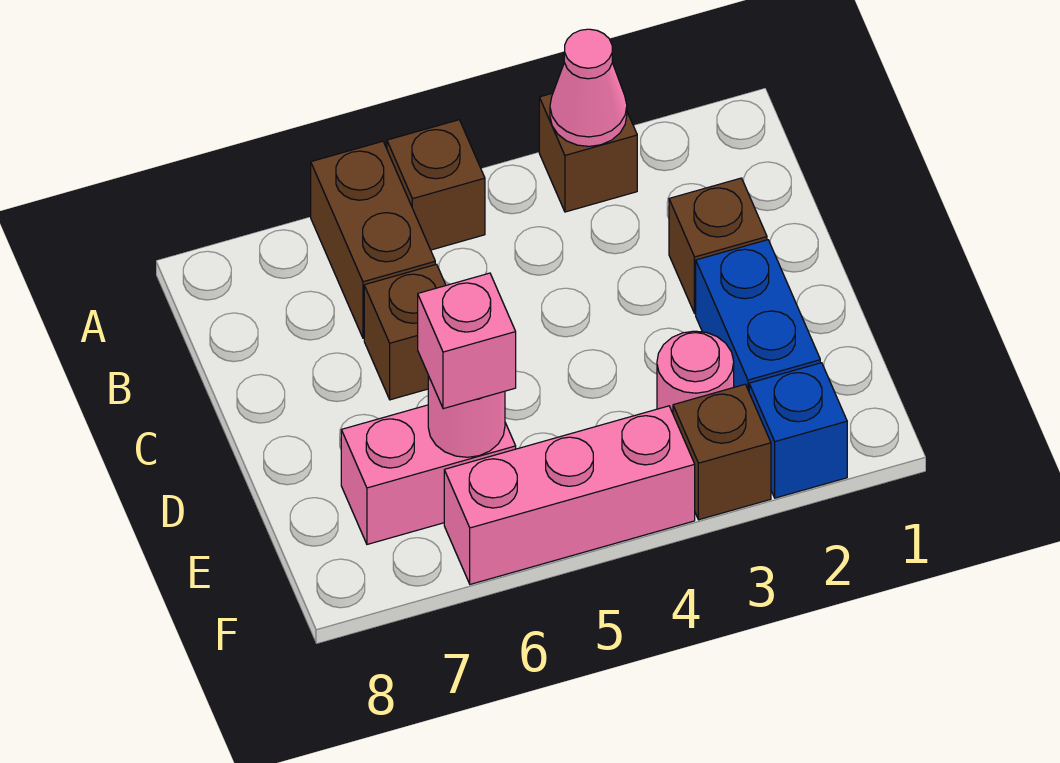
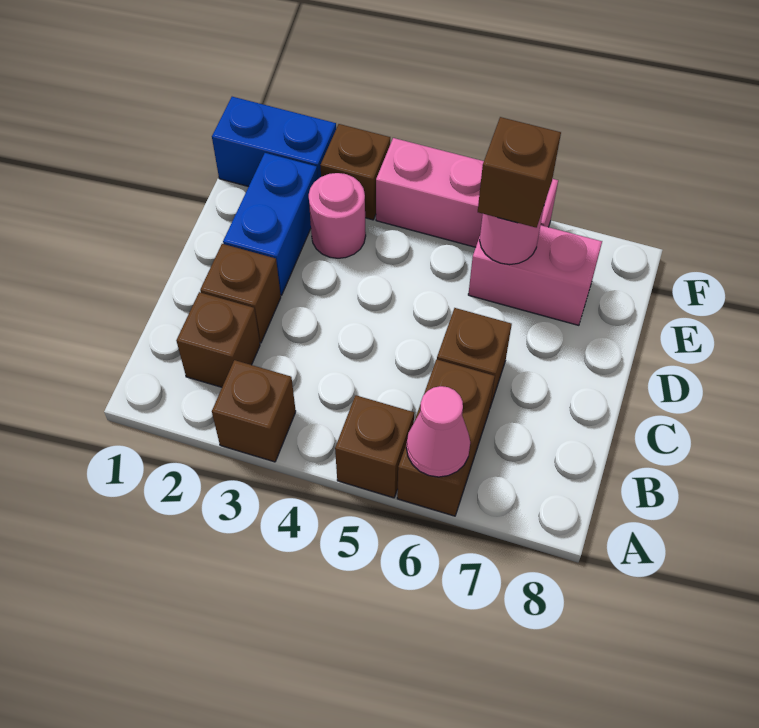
pink cone A3 level 2 -> pink cone A6 level 2
none -> brown brick B2 level 1
pink brick E6 level 3 -> brown brick E6 level 3
blue brick F2 level 1 -> blue brick F1:F2 level 1

